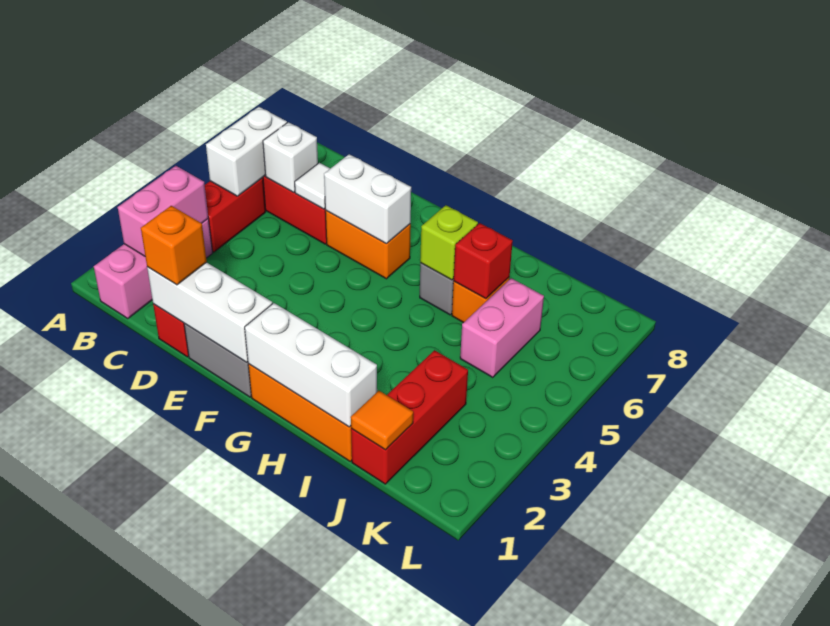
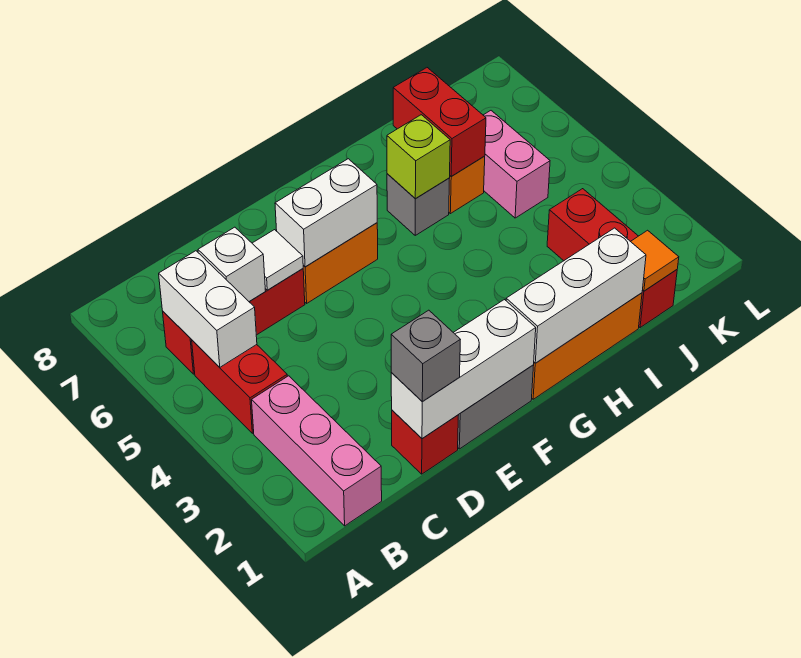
pink brick B2:B3 level 2 -> none
orange brick D1 level 3 -> grey brick D1 level 3
red brick I6 level 2 -> red brick I6:I7 level 2

